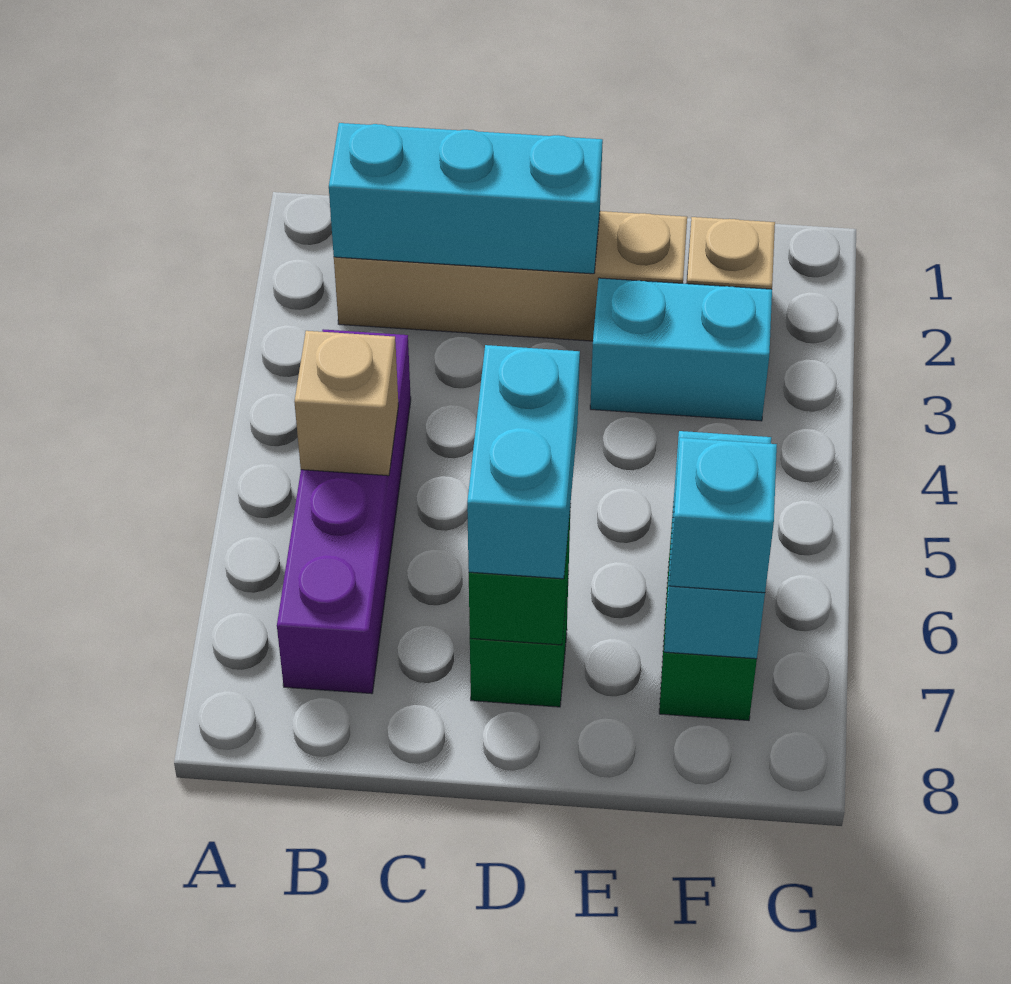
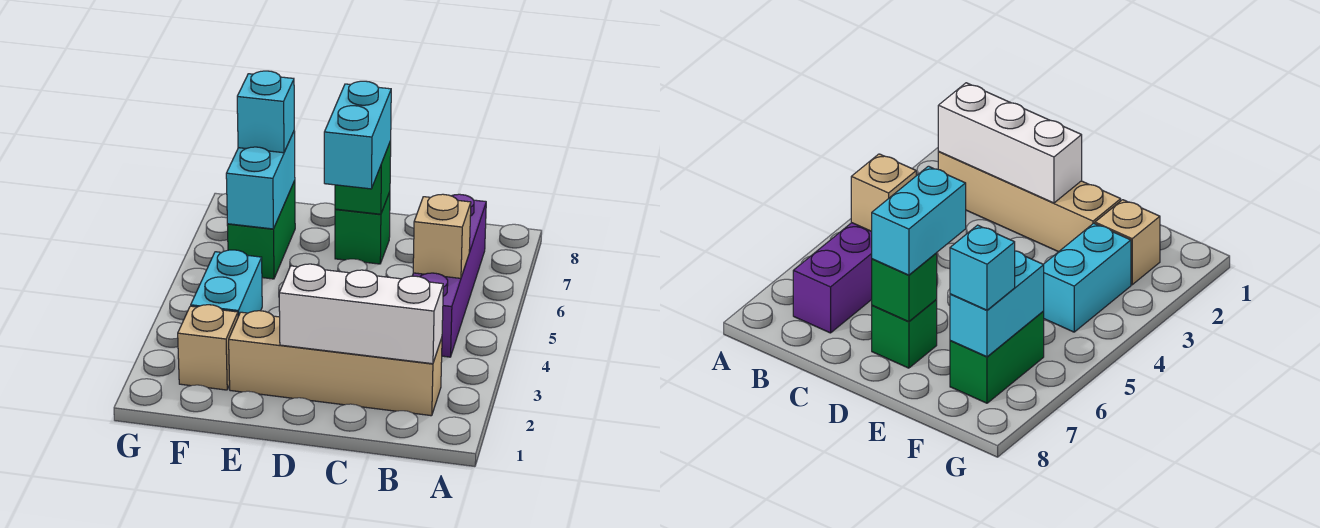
cyan brick B2:D2 level 2 -> white brick B2:D2 level 2
cyan brick E3:F3 level 1 -> cyan brick F3:F4 level 1

